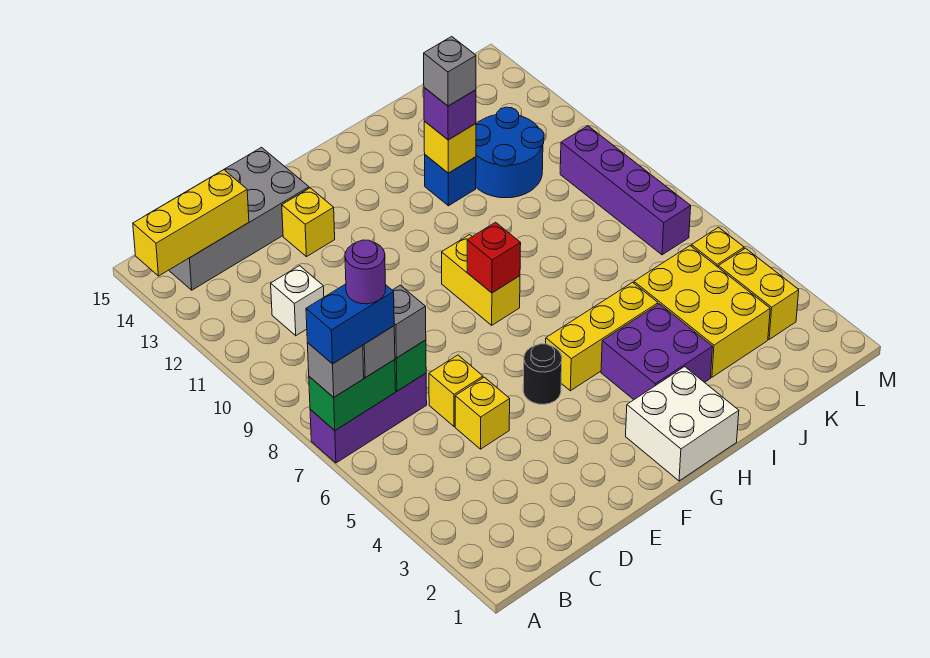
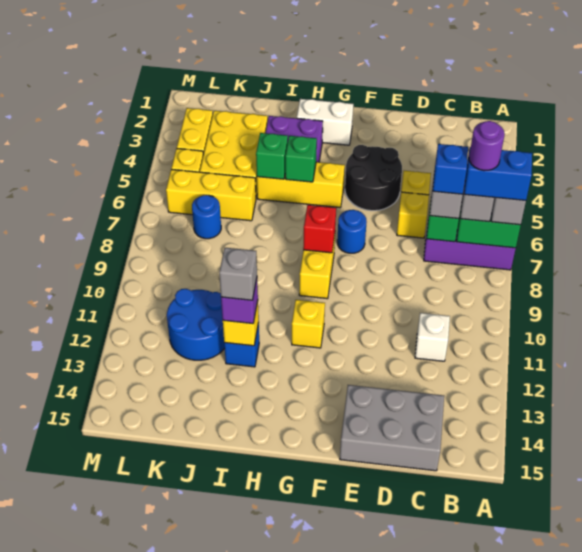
yellow brick A14:C14 level 2 -> yellow brick J6:L6 level 1
grey brick B14:E15 level 1 -> grey brick C14:E15 level 1
none -> blue brick C7 level 4
yellow brick E13 level 1 -> yellow brick G11 level 1
black round brick F5 level 1 -> black round brick E4:F5 level 1
none -> blue round brick F7 level 1
white brick G1:H2 level 1 -> white brick G2:H2 level 1
none -> green brick H5 level 2
none -> green brick I5 level 2
none -> blue round brick K7 level 1
purple brick L7:L10 level 1 -> none

